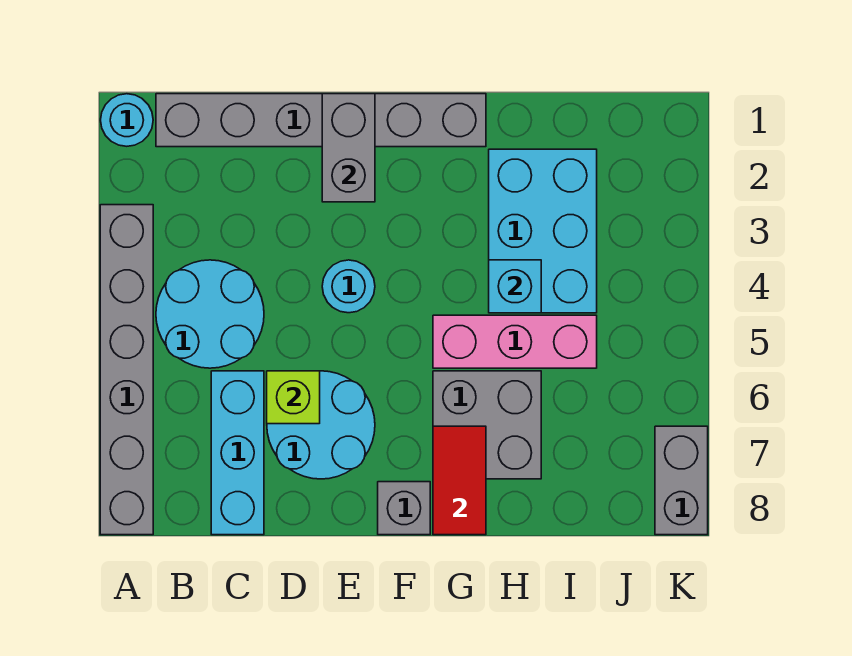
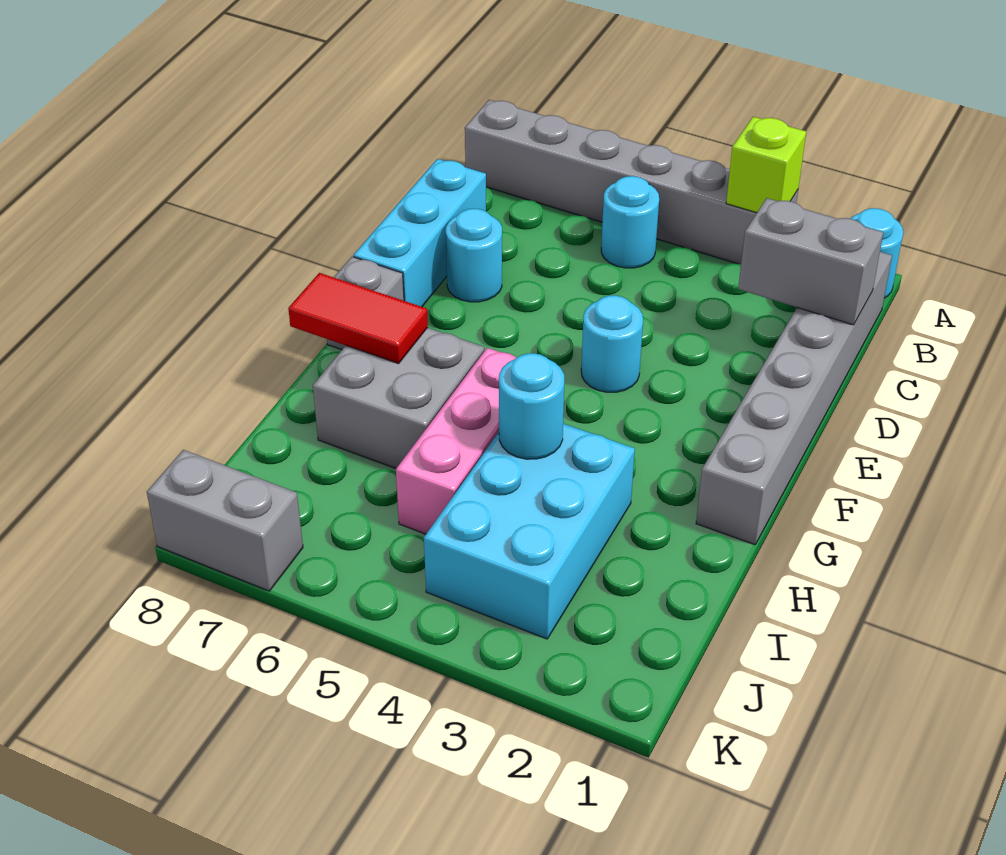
cyan round brick B4:C5 level 1 -> cyan round brick B5 level 1
cyan brick C6:C8 level 1 -> cyan brick C8:E8 level 1
cyan round brick D6:E7 level 1 -> cyan round brick D7 level 1
lime brick D6 level 2 -> lime brick A3 level 2
grey brick E1:E2 level 2 -> grey brick C1:C2 level 2
cyan brick H2:I4 level 1 -> cyan brick H3:J4 level 1
cyan brick H4 level 2 -> cyan round brick H4 level 2

